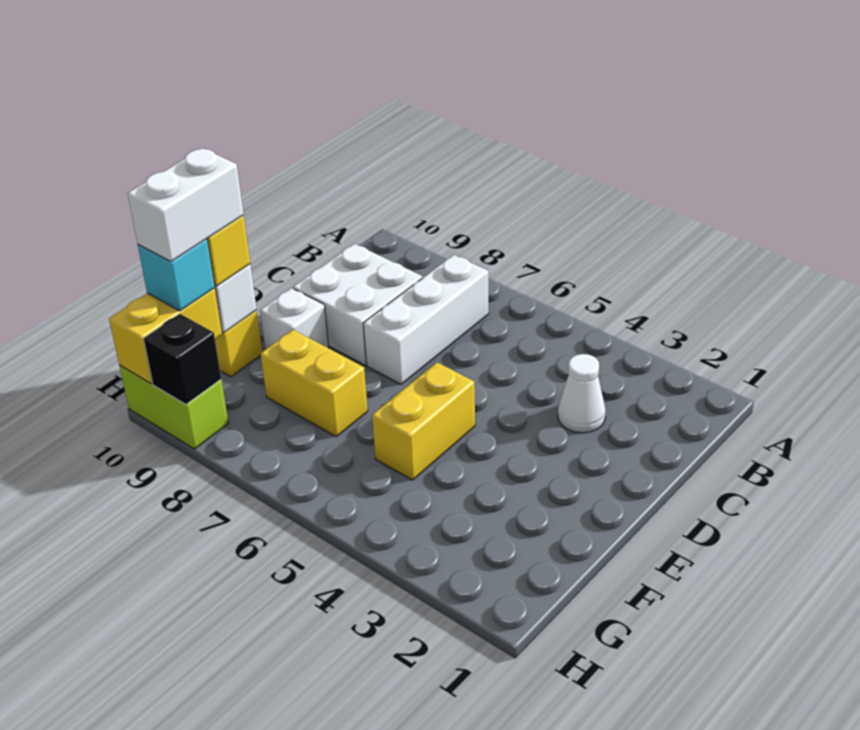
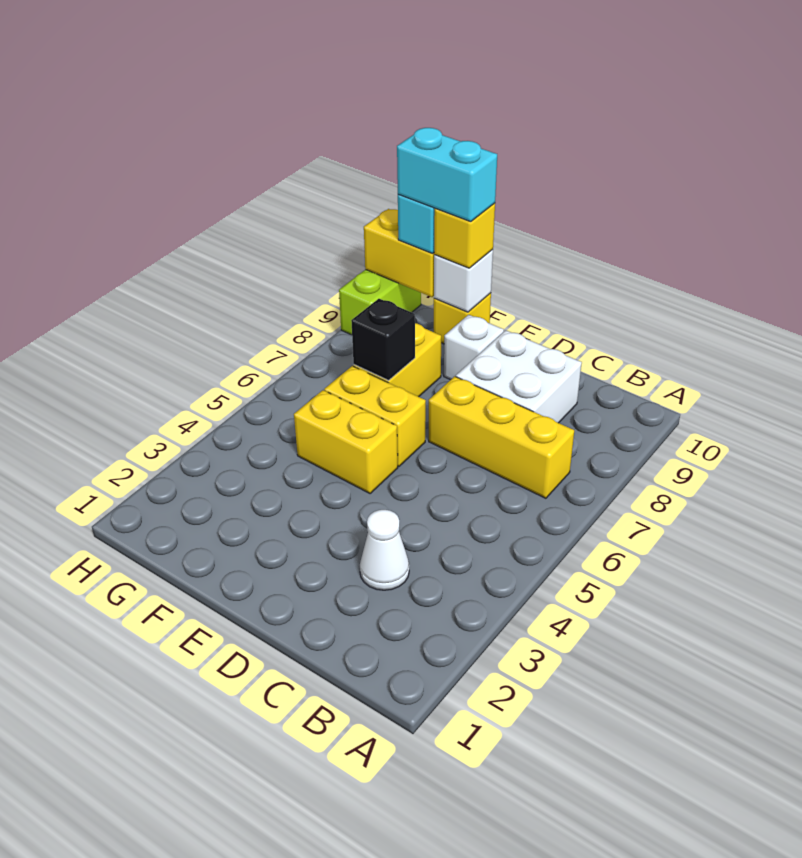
white brick B7:D7 level 1 -> yellow brick B7:D7 level 1
none -> yellow brick E6:F6 level 1
white brick F10:G10 level 4 -> cyan brick F10:G10 level 4
black brick H9 level 2 -> black brick F7 level 2

